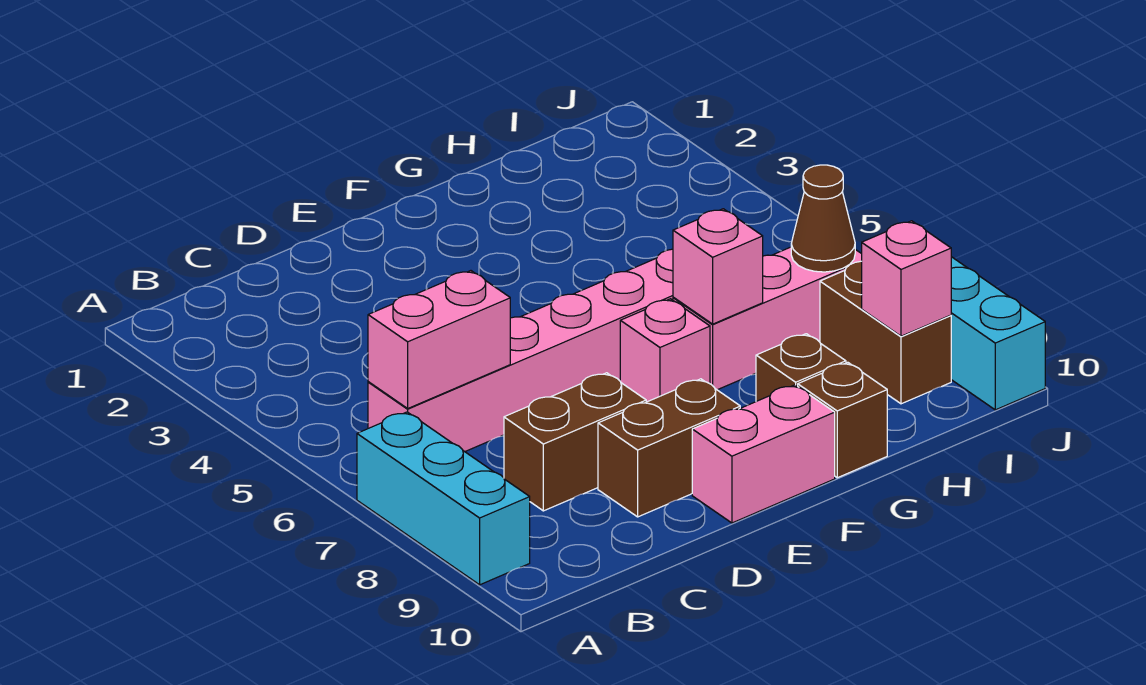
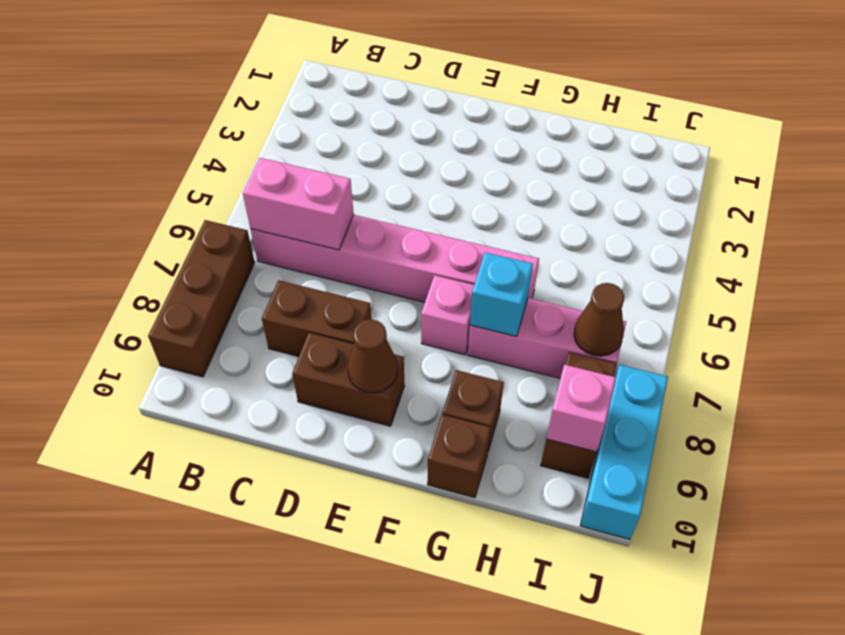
cyan brick A7:A9 level 1 -> brown brick A7:A9 level 1
none -> brown cone E9 level 2
pink brick E10:F10 level 1 -> none
pink brick G7 level 2 -> cyan brick G7 level 2

